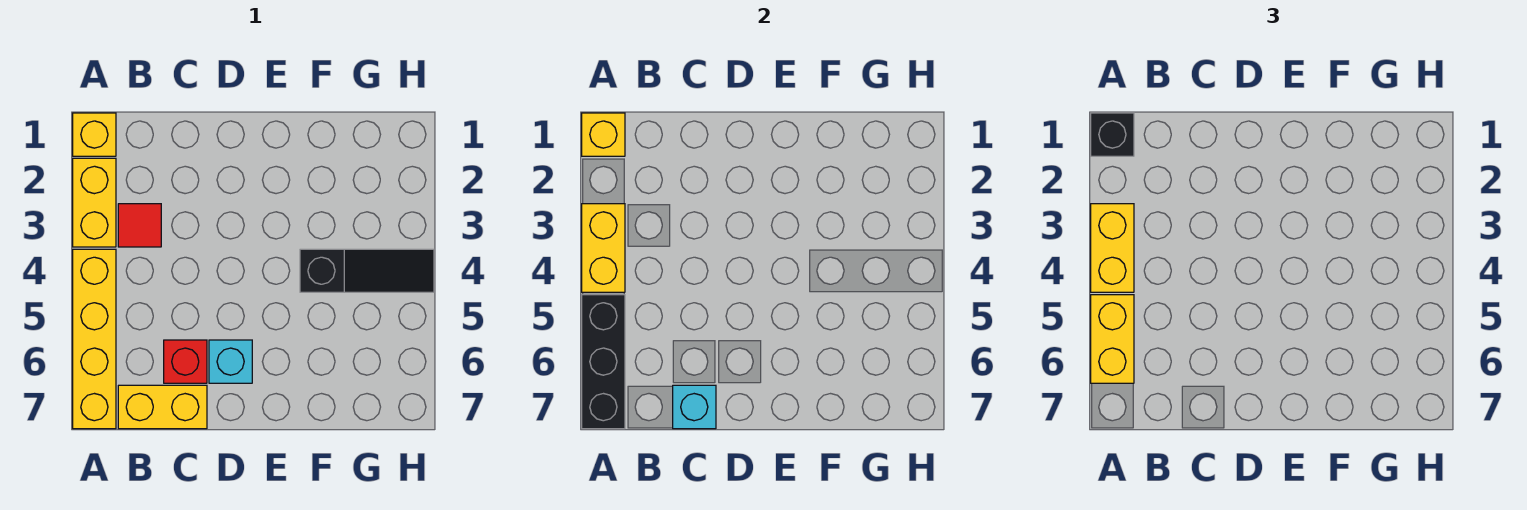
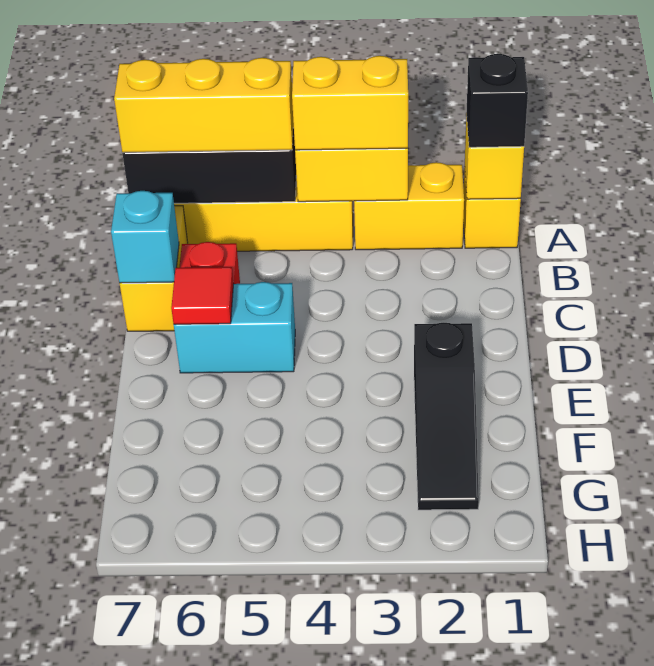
yellow brick A5:A6 level 3 -> yellow brick A5:A7 level 3
red tile B3 level 1 -> red tile D6 level 2
cyan brick D6 level 1 -> cyan brick D5:D6 level 1
black slope F4:H4 level 1 top F -> black slope E2:G2 level 1 top E

